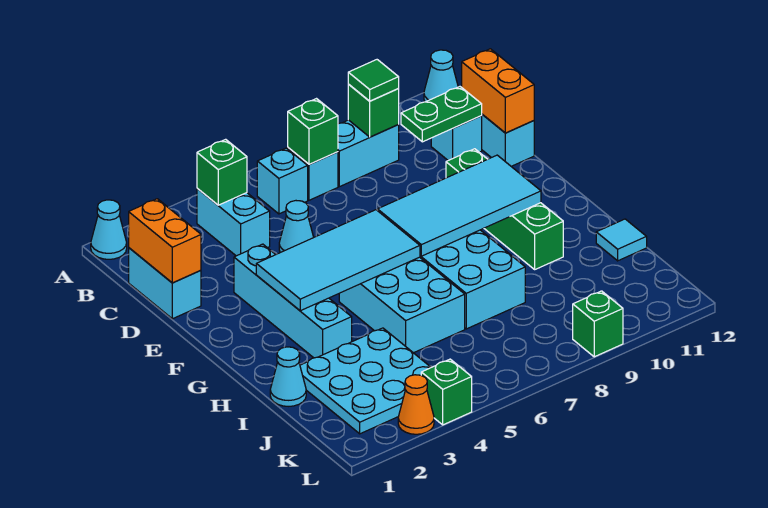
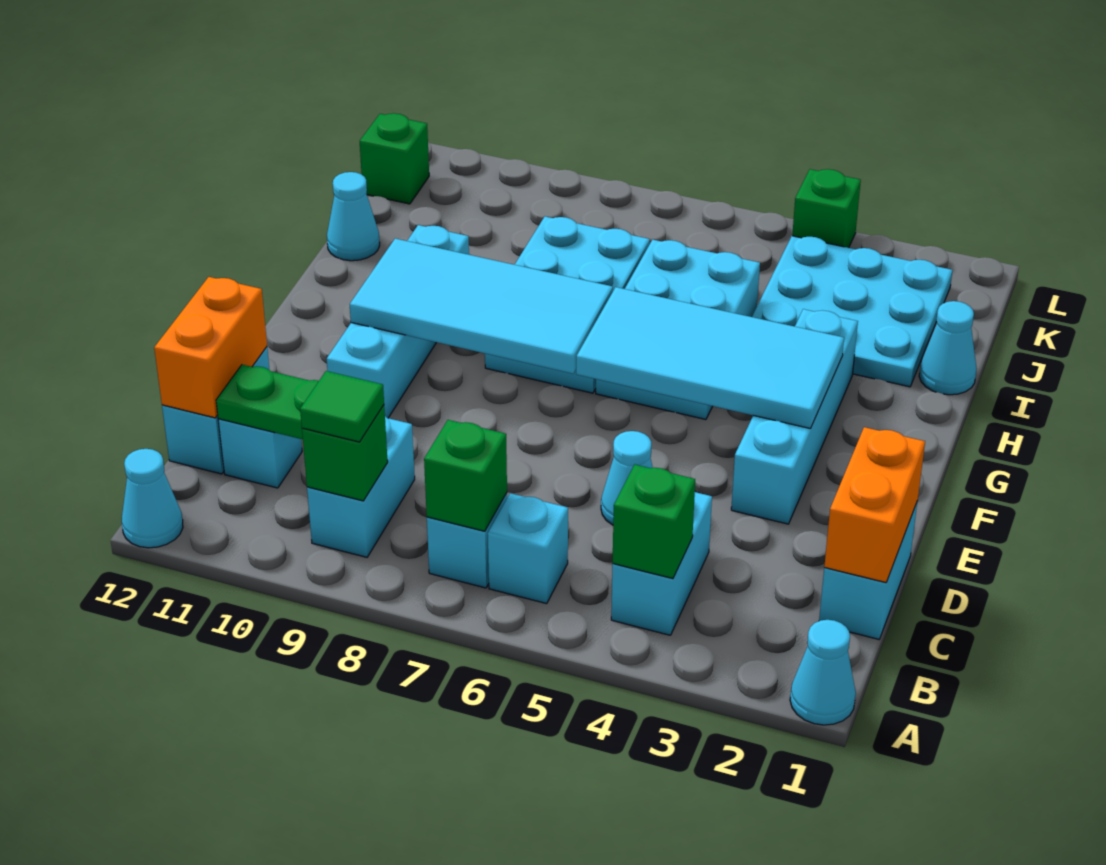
cyan brick B8:B9 level 1 -> cyan brick B9:C9 level 1
green brick E10:H10 level 1 -> cyan brick E10:H10 level 1
cyan tile I12 level 1 -> cyan cone I12 level 1
orange cone L3 level 1 -> none
green brick L9 level 1 -> green brick K12 level 1

